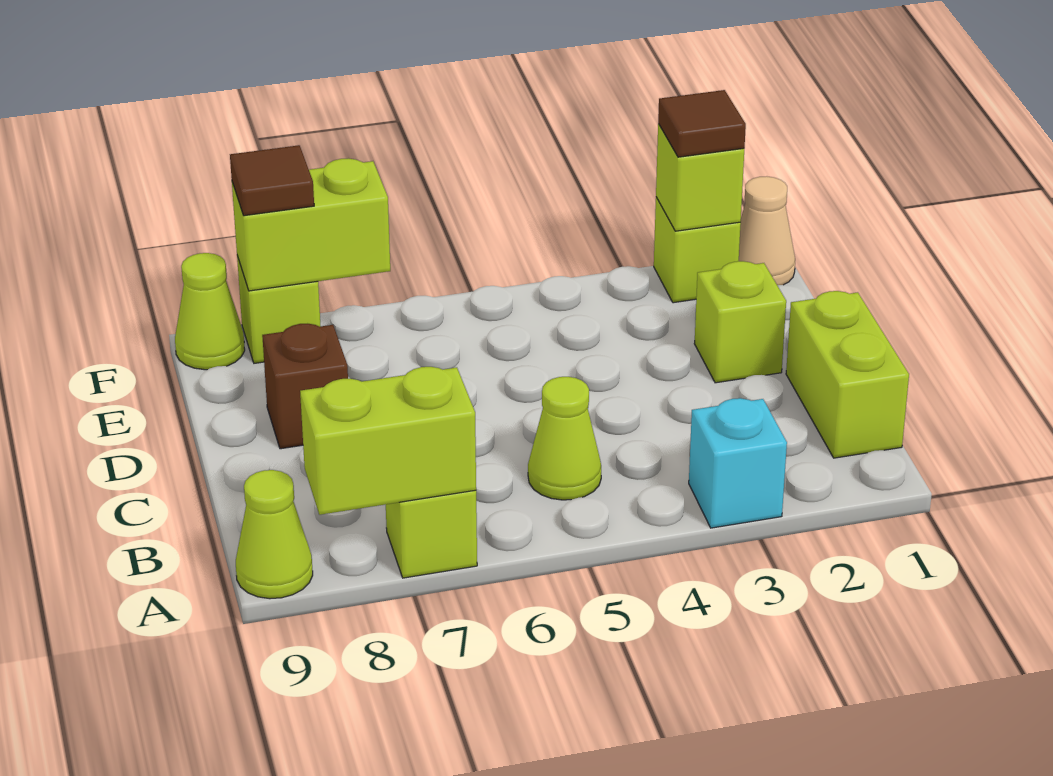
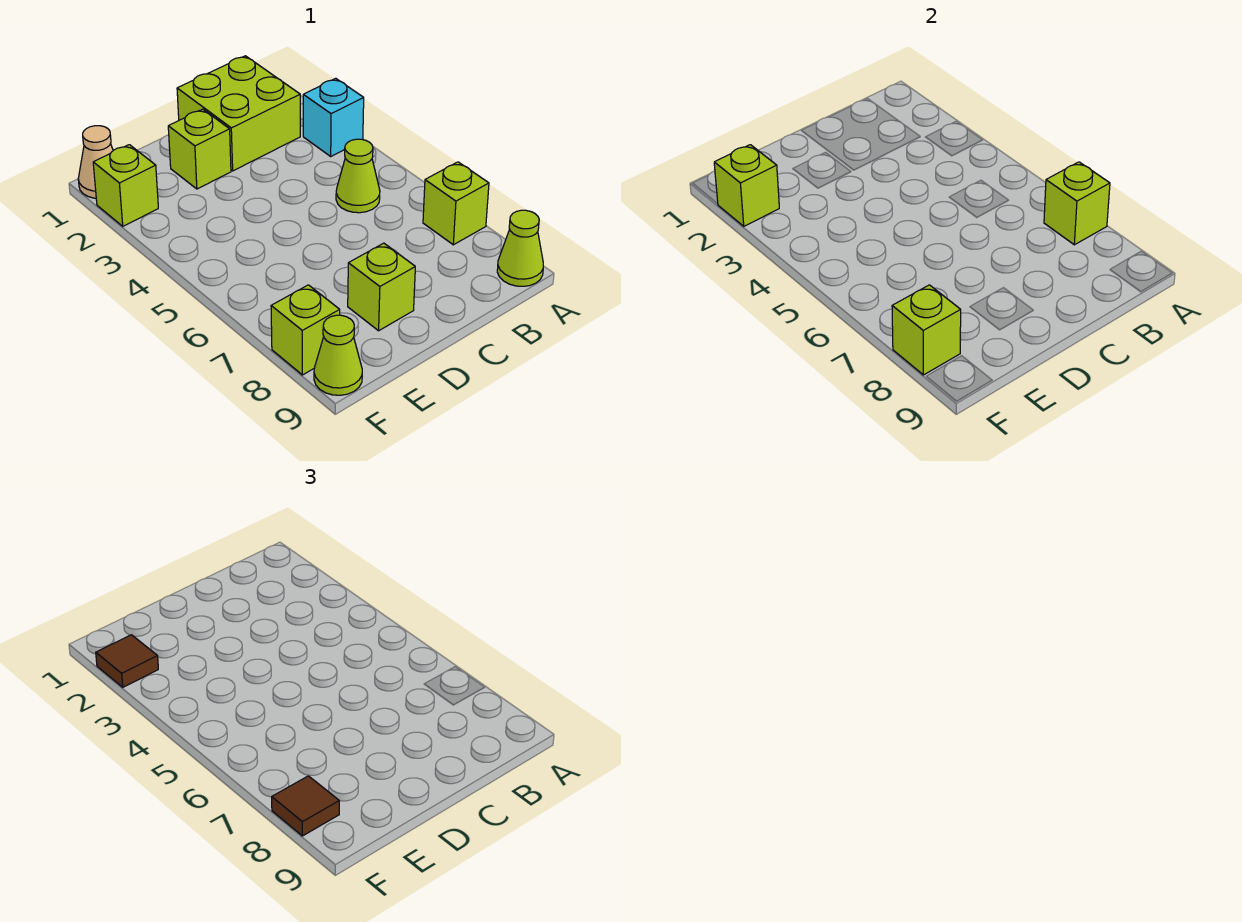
lime brick A7:A8 level 2 -> lime brick A7 level 2
lime brick B1:C1 level 1 -> lime brick B1:C2 level 1
brown brick D8 level 1 -> lime brick D8 level 1
lime brick F7:F8 level 2 -> lime brick F8 level 2

